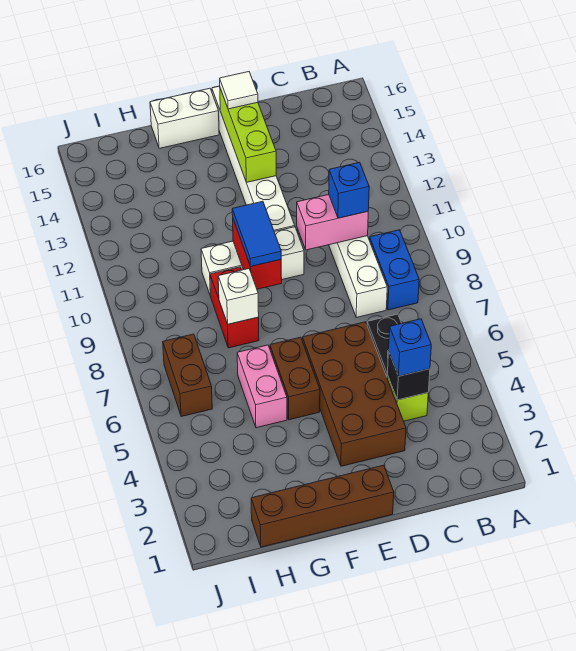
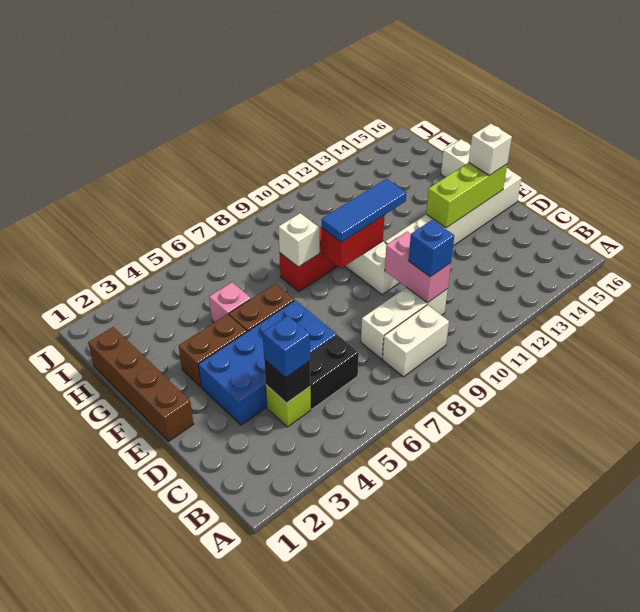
blue brick B8:B9 level 1 -> white brick B8:B9 level 1
brown brick D3:E6 level 1 -> blue brick D3:E6 level 1
white tile E15 level 3 -> white brick E15 level 3
blue tile F9:F10 level 3 -> blue tile F9:F11 level 3
pink brick G5:G6 level 1 -> pink brick G5 level 1
brown brick I6:I7 level 1 -> brown brick F3:F4 level 1

